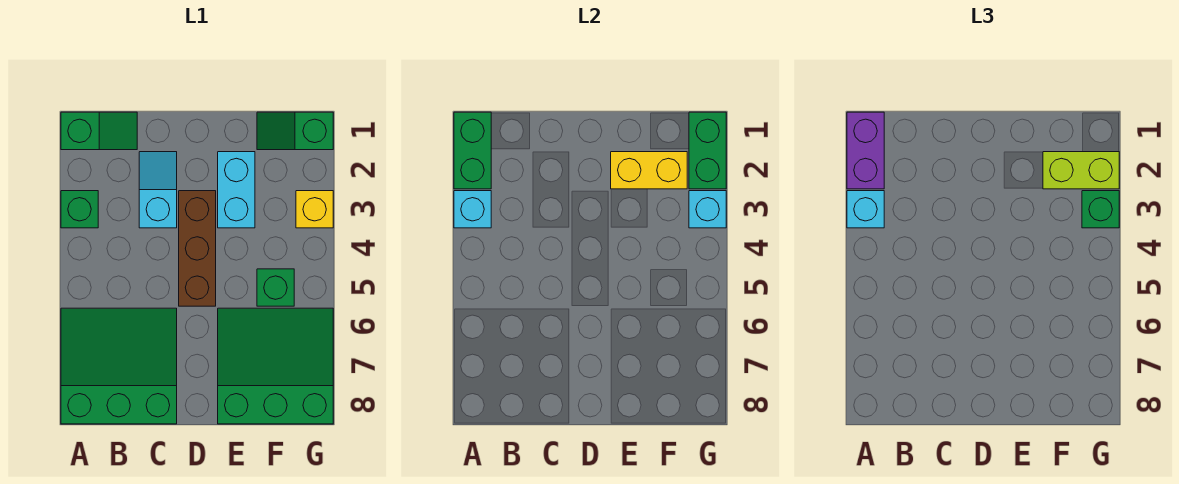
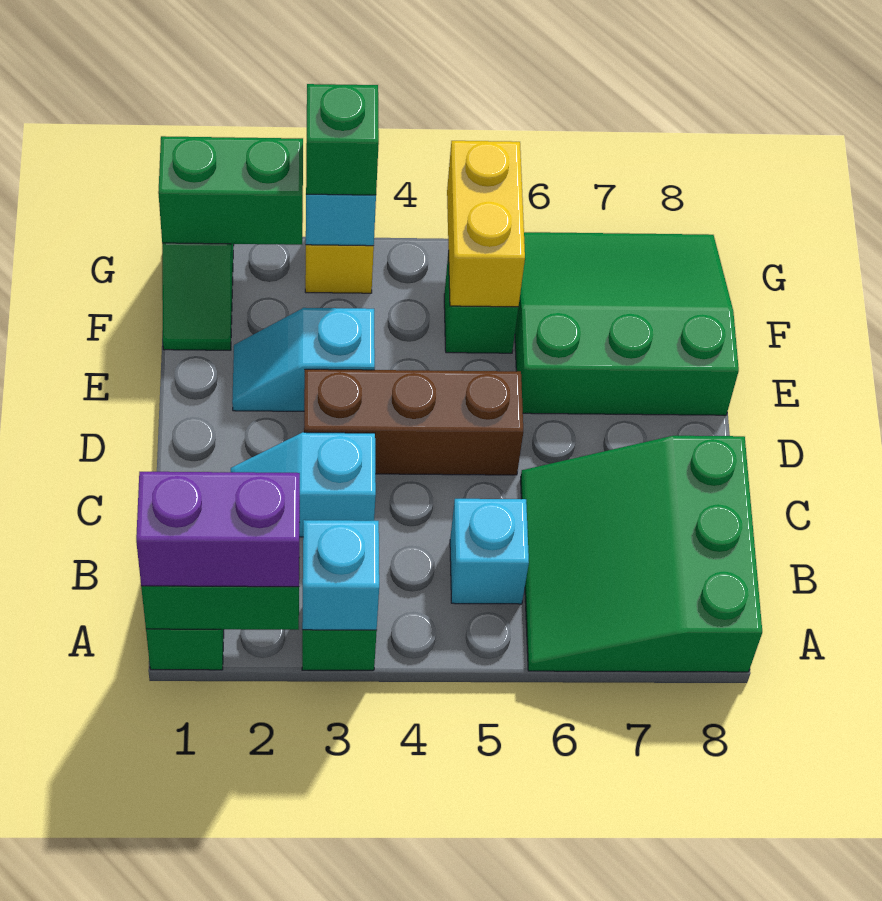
cyan brick A3 level 3 -> cyan brick B5 level 1
cyan brick E2:E3 level 1 -> cyan slope E2:E3 level 1 top 3
yellow brick E2:F2 level 2 -> yellow brick F5:G5 level 2
green slope E6:G8 level 1 top 8 -> green slope E6:G8 level 1 top E
lime brick F2:G2 level 3 -> none

